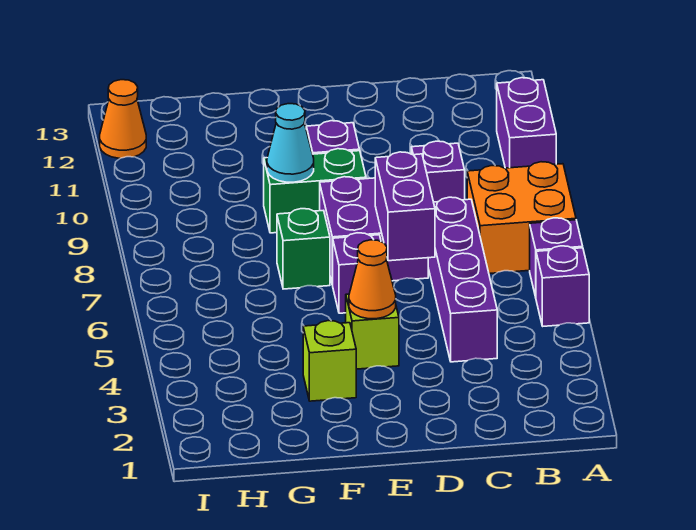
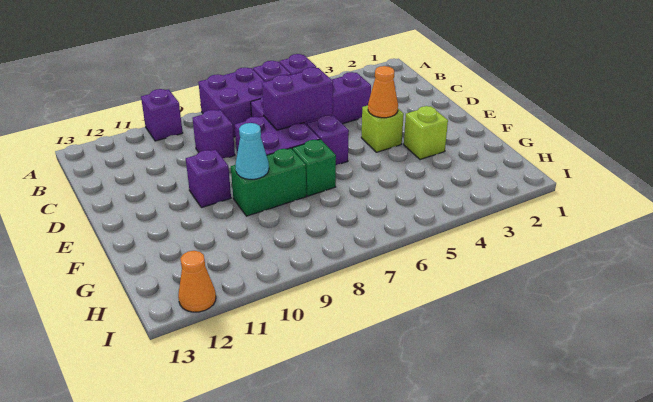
orange brick A7:B8 level 1 -> purple brick A7:B8 level 1
purple brick A10:A11 level 1 -> purple brick A10 level 1
green brick E9:F9 level 1 -> green brick F8:F9 level 1

